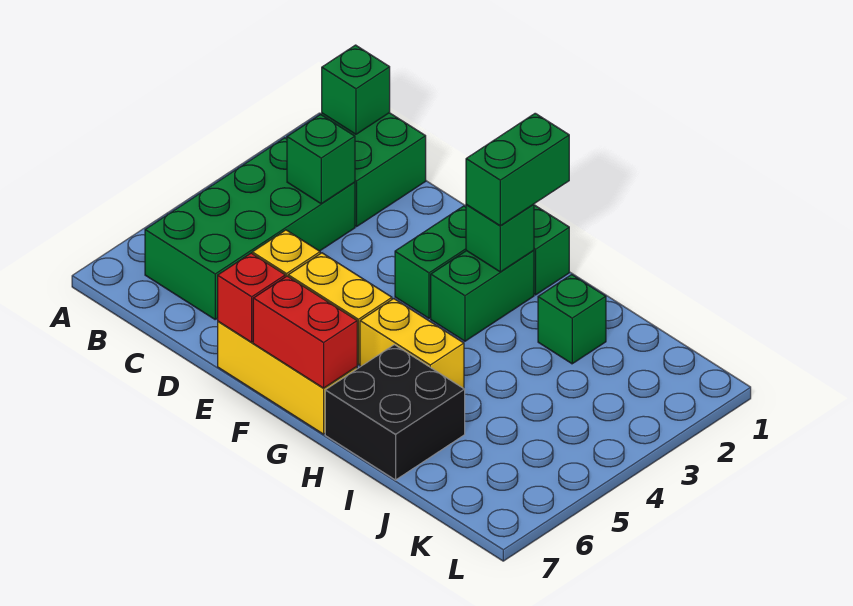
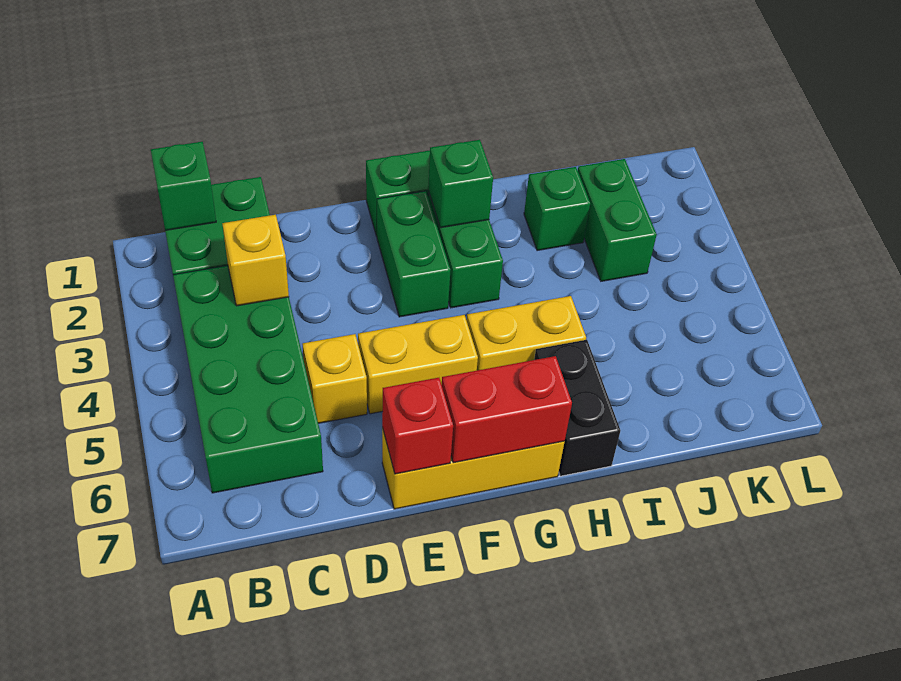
green brick C3 level 2 -> yellow brick C3 level 2
green brick G1:G2 level 3 -> green brick J2:J3 level 1
black brick H6:I7 level 1 -> black brick H6:H7 level 1

